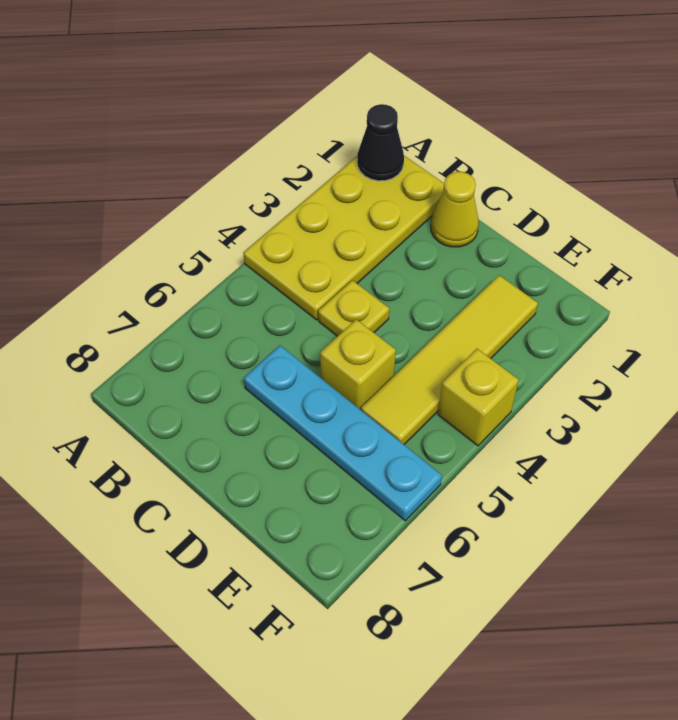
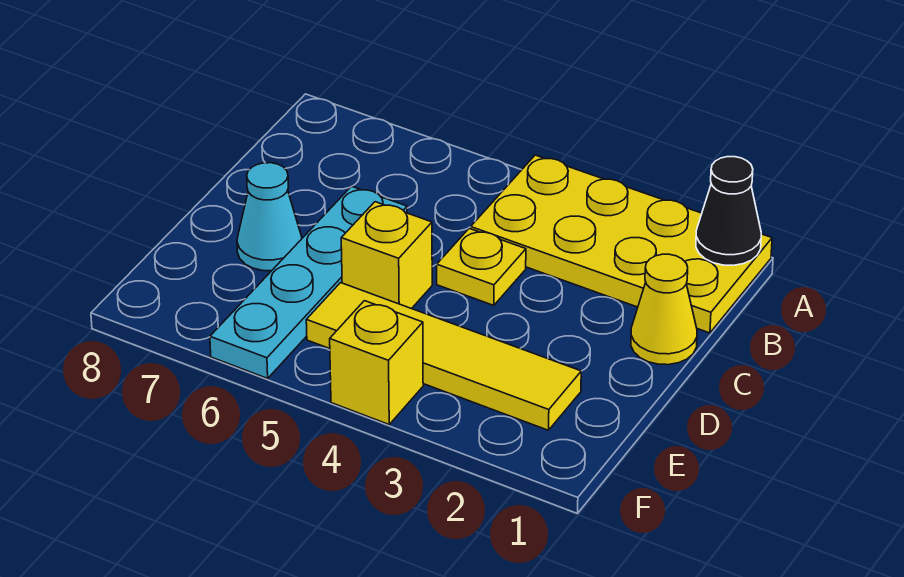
none -> cyan cone D7 level 1

